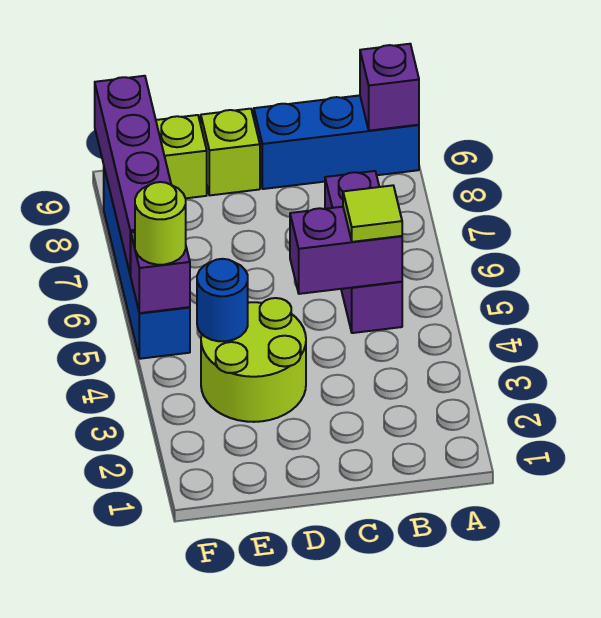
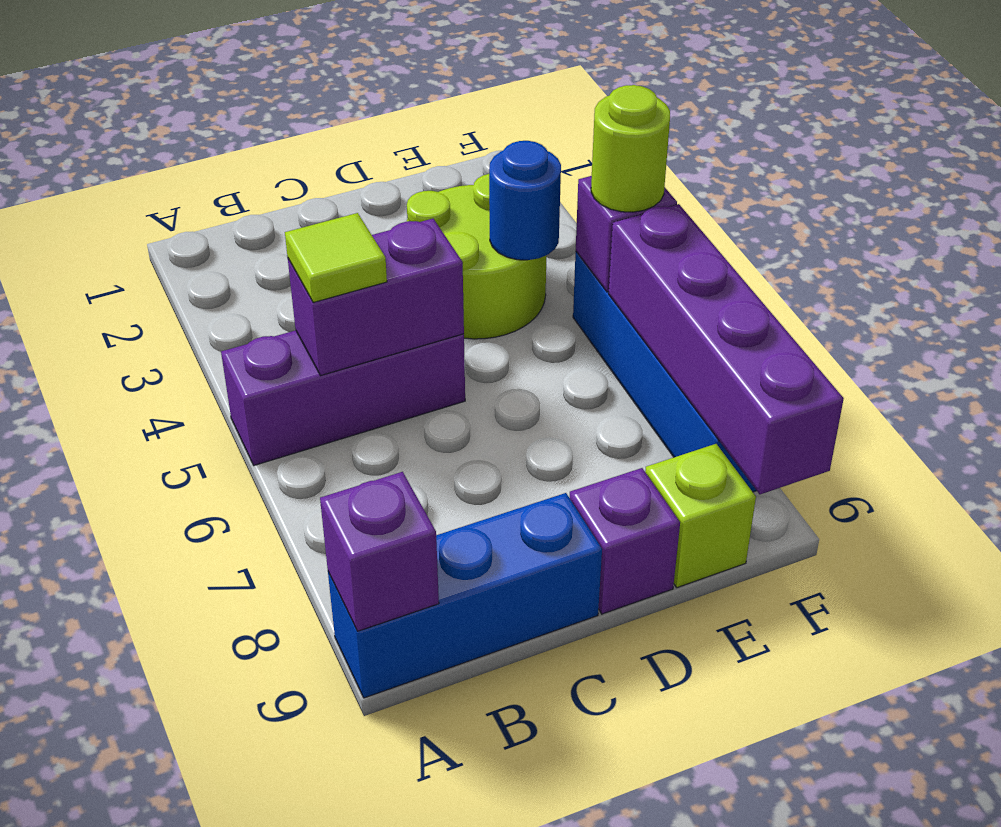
purple brick B5:B7 level 1 -> purple brick A5:C5 level 1
lime brick D9 level 1 -> purple brick D9 level 1

